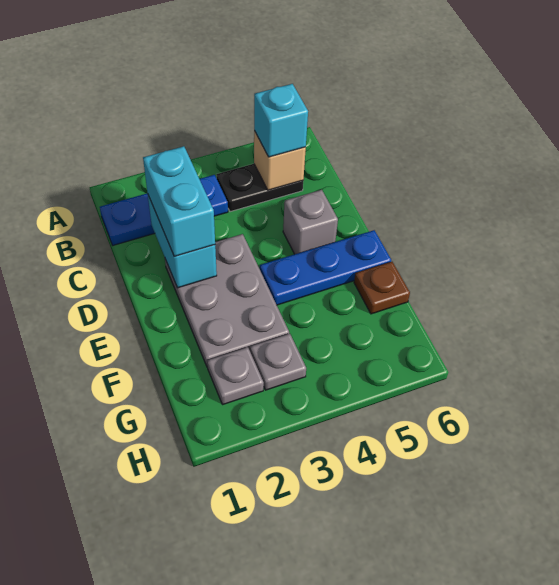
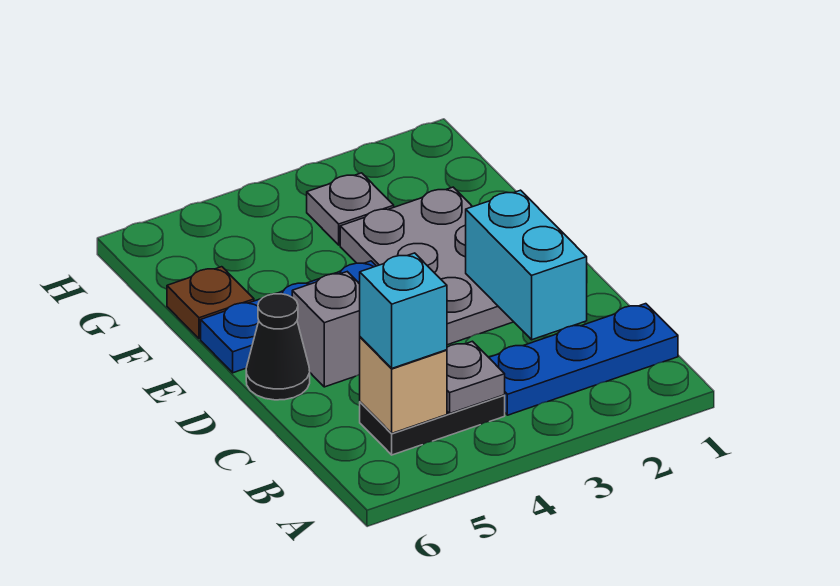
cyan brick C2:D2 level 3 -> none
none -> black cone D6 level 1
grey plate G2 level 1 -> grey plate B4 level 2

